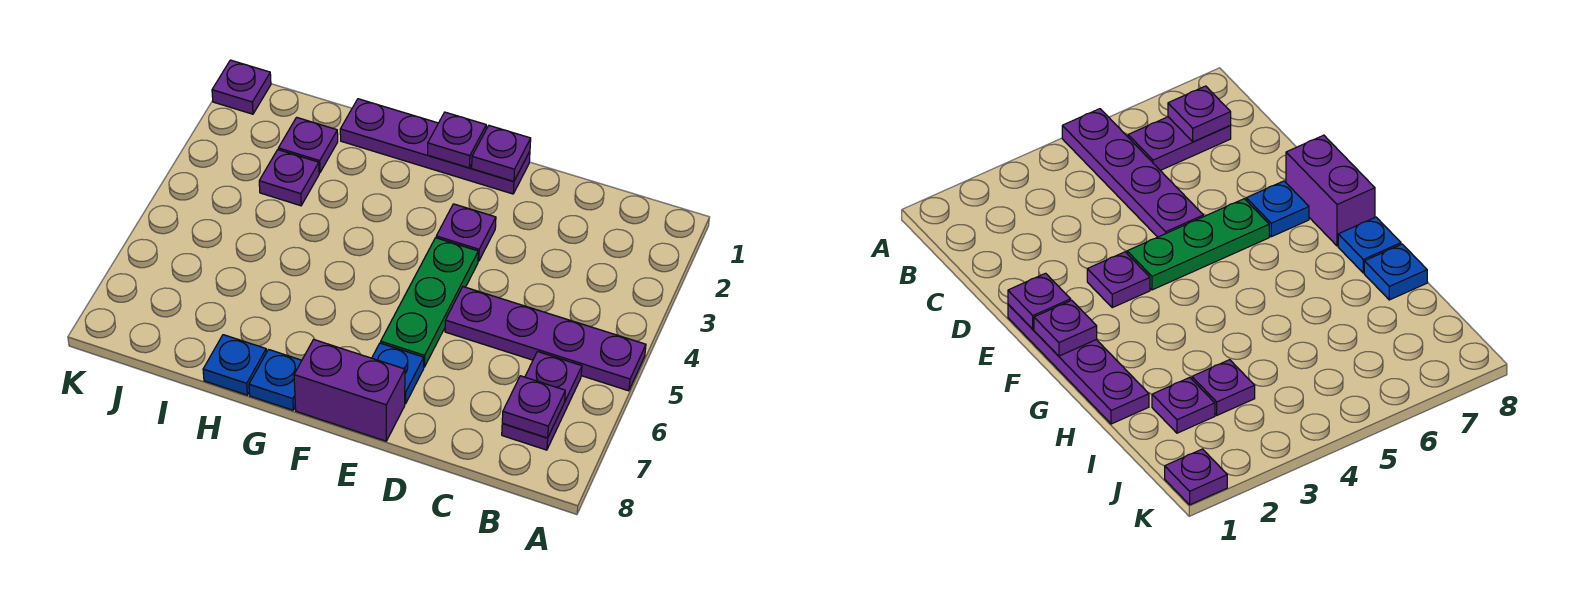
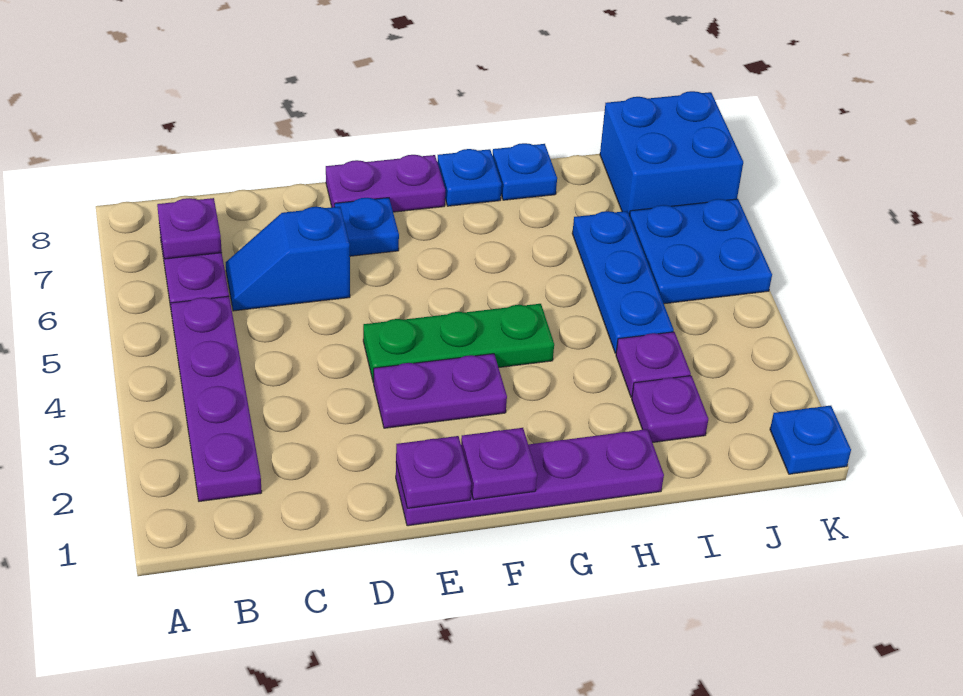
purple plate A5:D5 level 1 -> purple plate B2:B5 level 1
none -> blue slope C6:D6 level 1 top D
purple plate E3 level 1 -> purple plate E3:F3 level 1
green plate E4:E6 level 1 -> green plate E4:G4 level 1
purple brick E8:F8 level 1 -> purple plate E8:F8 level 1
none -> blue plate I4:I6 level 1
none -> blue plate J5:K6 level 1
none -> blue brick J7:K8 level 1
purple plate K1 level 1 -> blue plate K1 level 1

